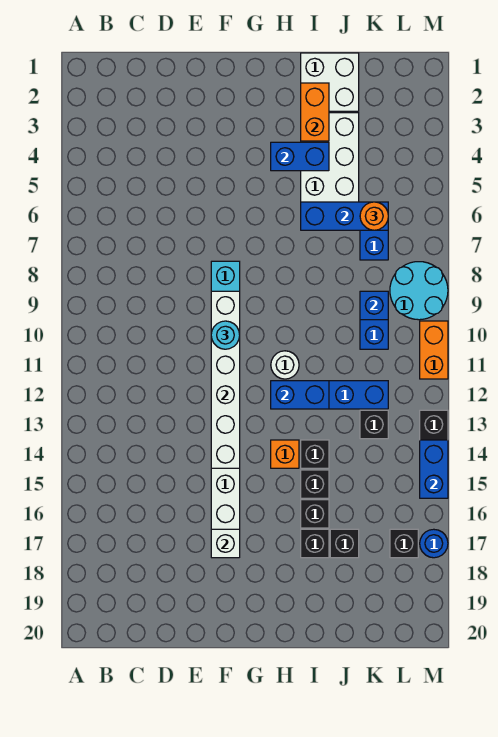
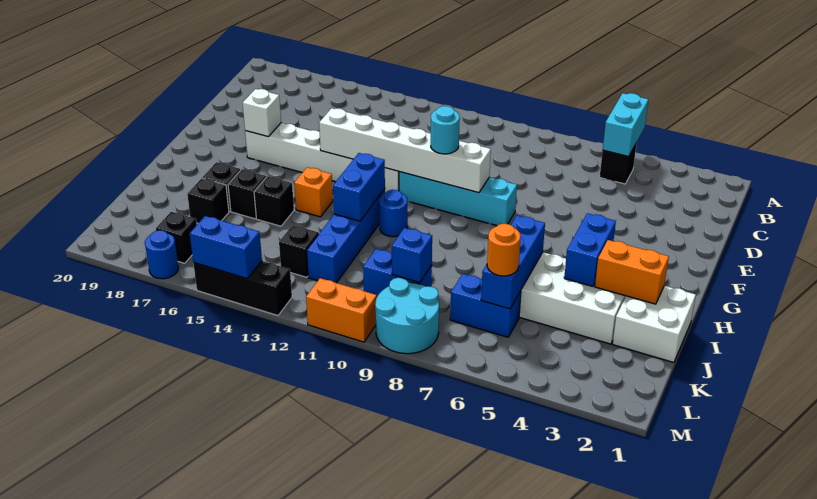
none -> cyan brick A5:B5 level 2
white round brick H11 level 1 -> blue round brick H11 level 1
black brick I14 level 1 -> black brick B5 level 1

